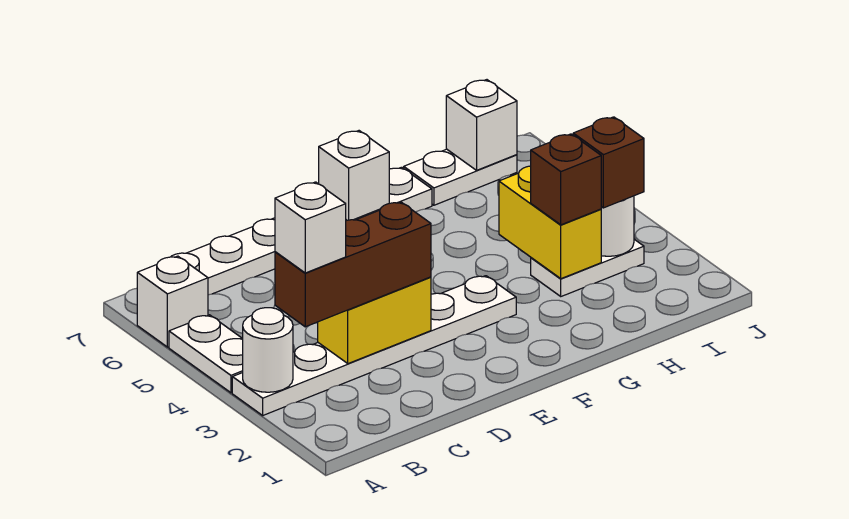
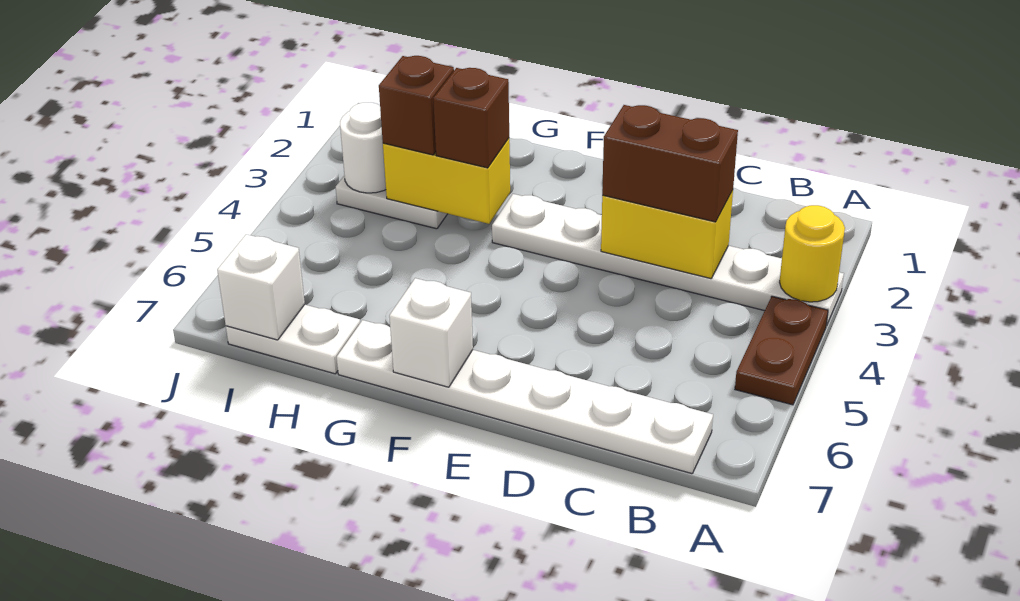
white round brick A3 level 2 -> yellow round brick A3 level 2
white plate A4:A5 level 1 -> brown plate A4:A5 level 1
white brick A6 level 1 -> none
brown brick B3:D3 level 3 -> brown brick C3:D3 level 3
white brick B3 level 4 -> none
yellow brick H3:H4 level 2 -> yellow brick G3:H3 level 2
brown brick I3 level 3 -> brown brick G3 level 3

